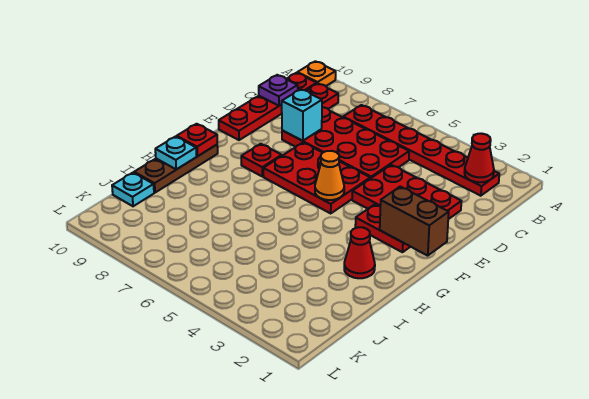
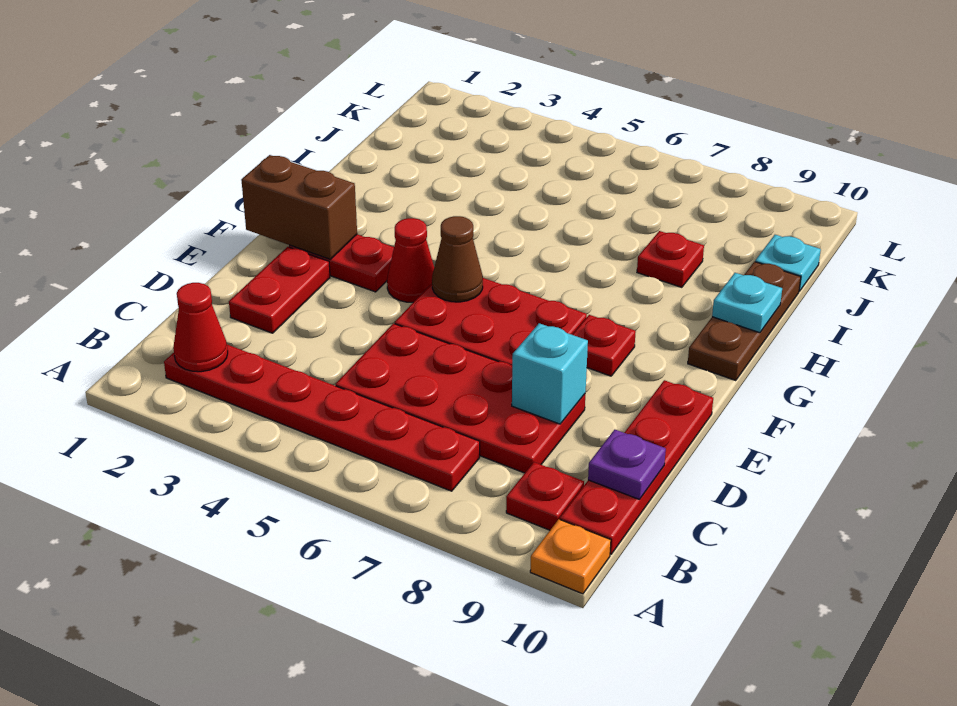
red plate D2:E4 level 1 -> red plate D2:E2 level 1
orange cone F5 level 2 -> brown cone F5 level 2
red plate G10 level 2 -> red plate I8 level 1
red cone H2 level 1 -> red cone F4 level 1

